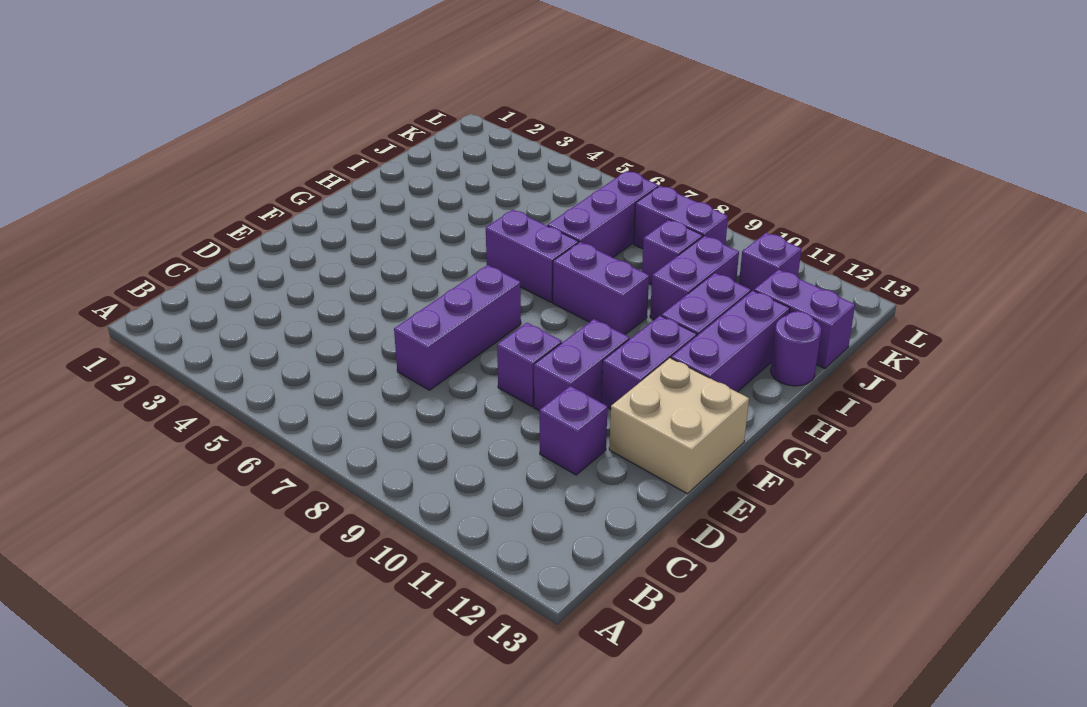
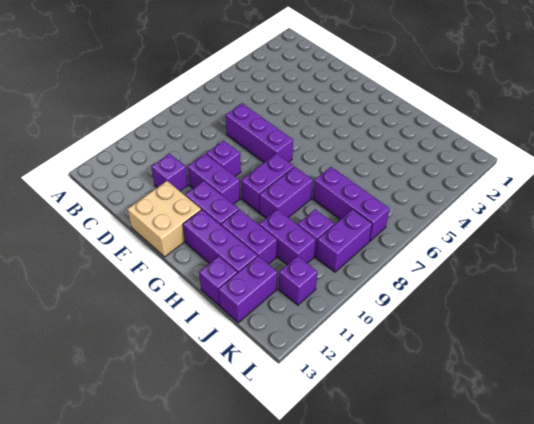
purple brick H6:H7 level 1 -> purple brick G8:G9 level 1
purple round brick I13 level 1 -> purple brick I13 level 1

